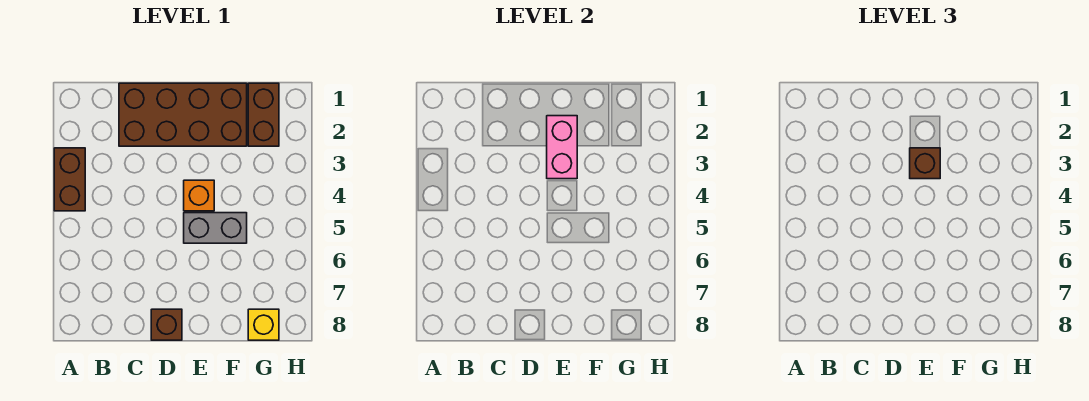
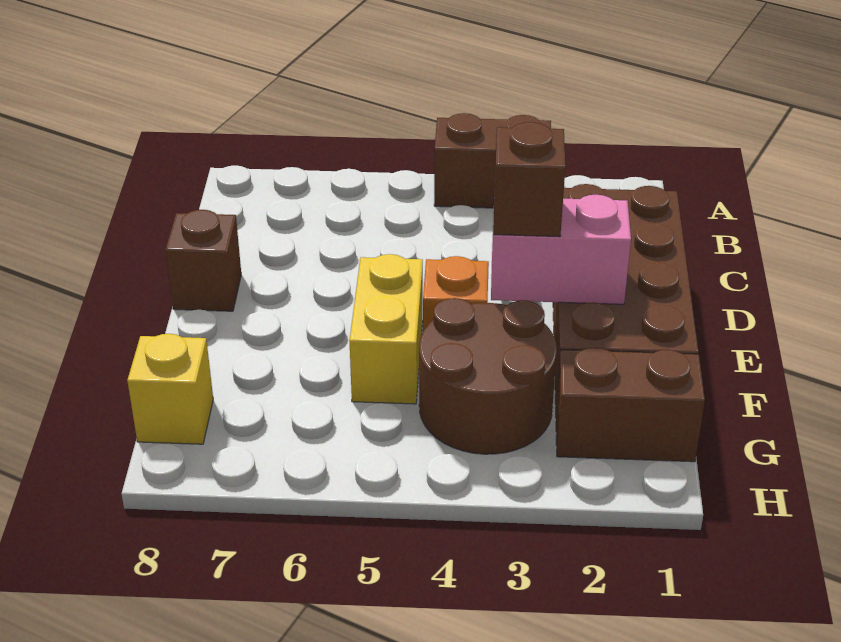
grey brick E5:F5 level 1 -> yellow brick E5:F5 level 1
none -> brown round brick F3:G4 level 1

